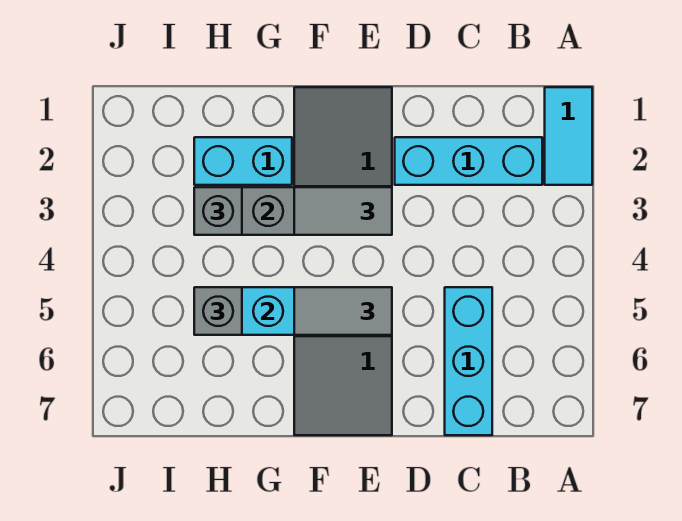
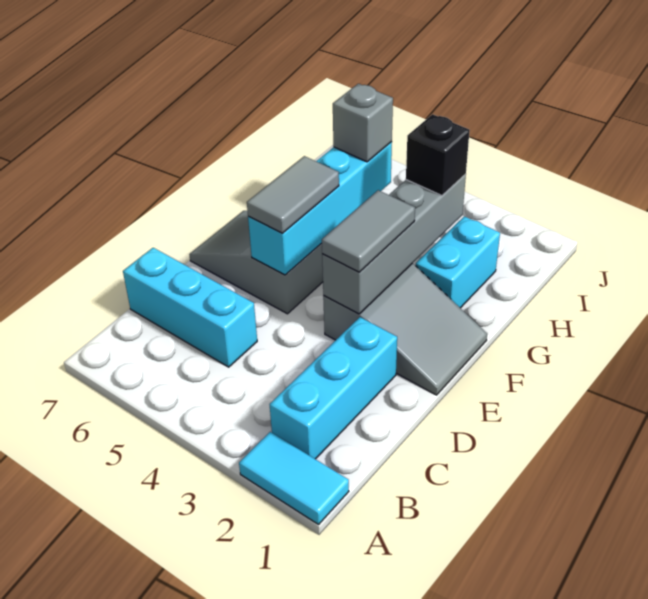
grey brick H3 level 3 -> black brick H3 level 3

